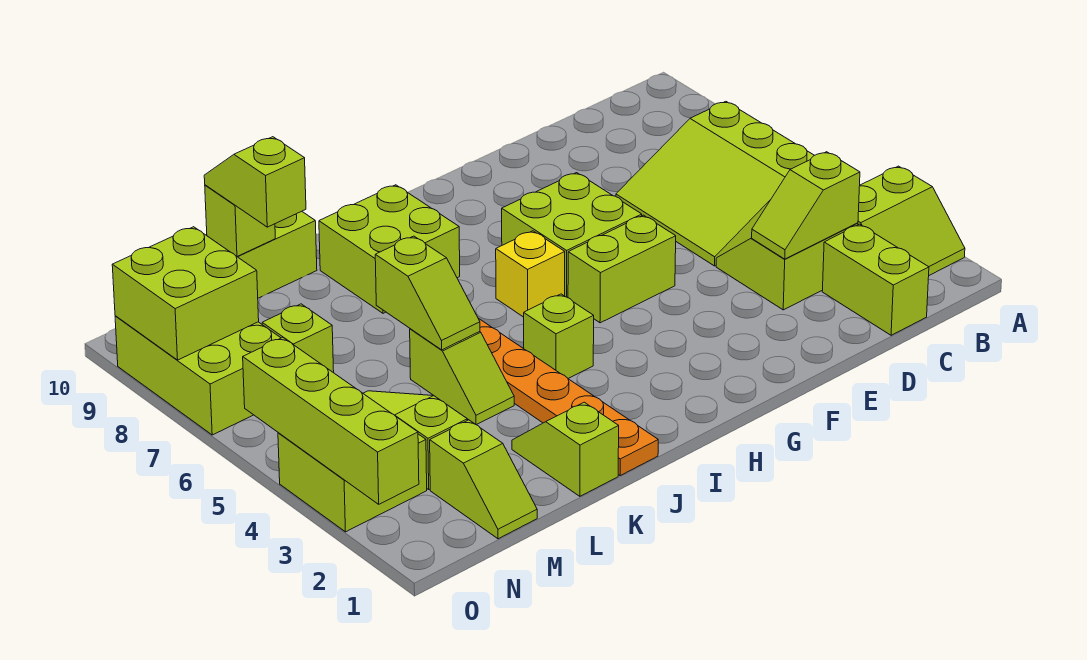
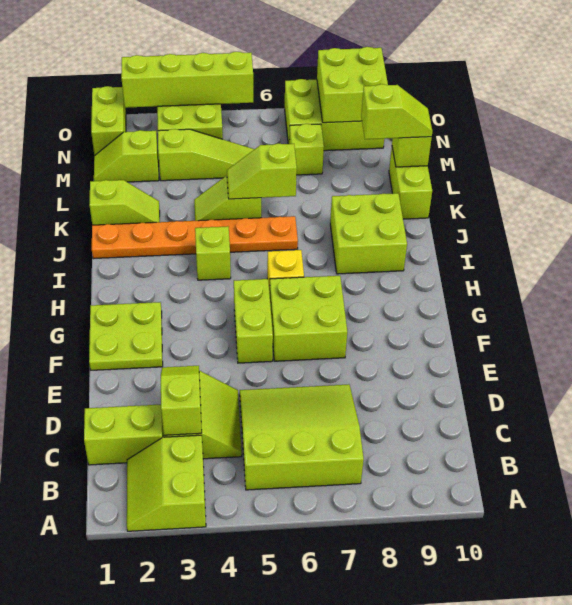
none -> lime plate F1:G2 level 1
none -> lime brick N1:O1 level 1

